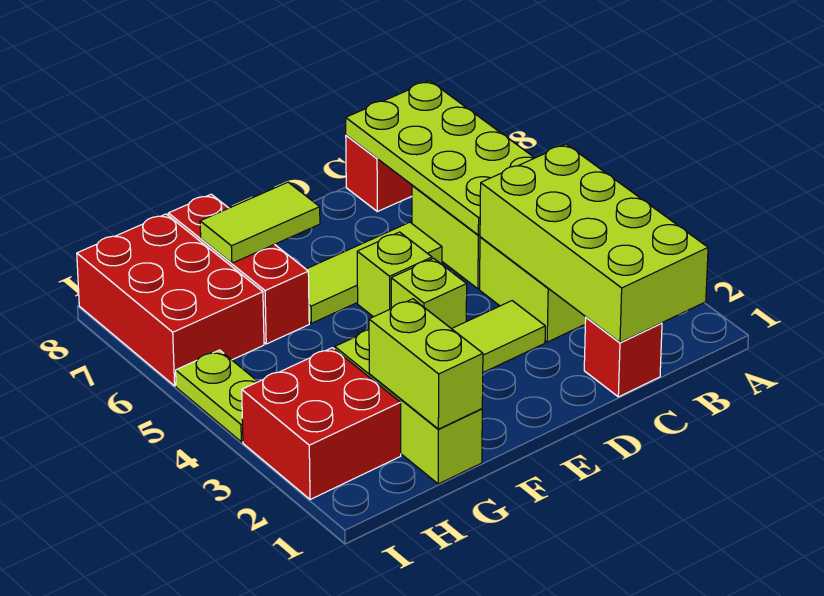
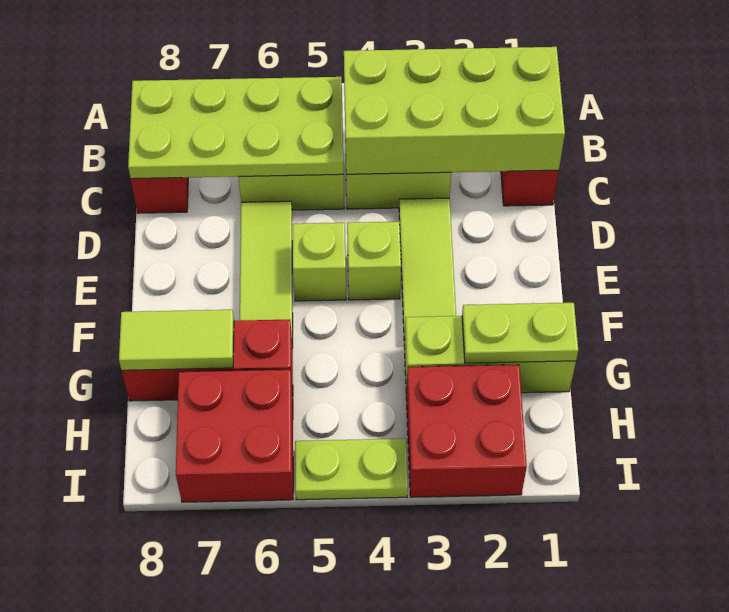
lime tile F7:G7 level 2 -> lime tile G7:G8 level 2
lime brick G1:G2 level 2 -> lime plate G1:G2 level 2
red brick H6:I8 level 1 -> red brick H6:I7 level 1

